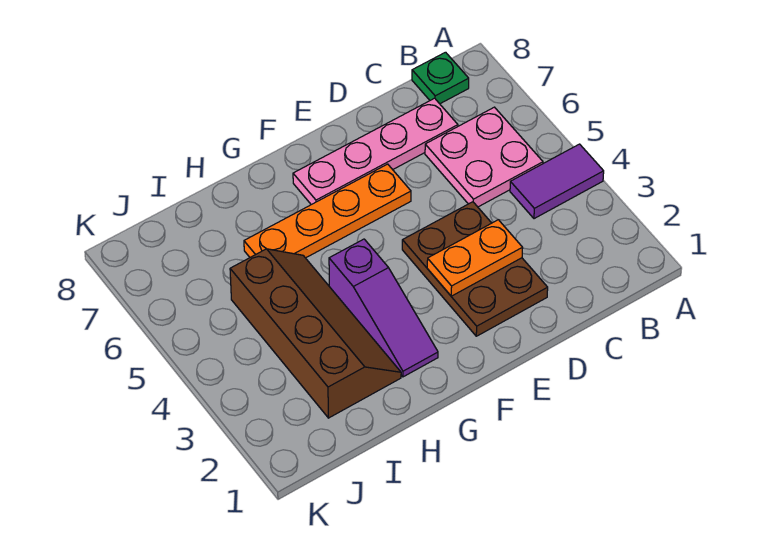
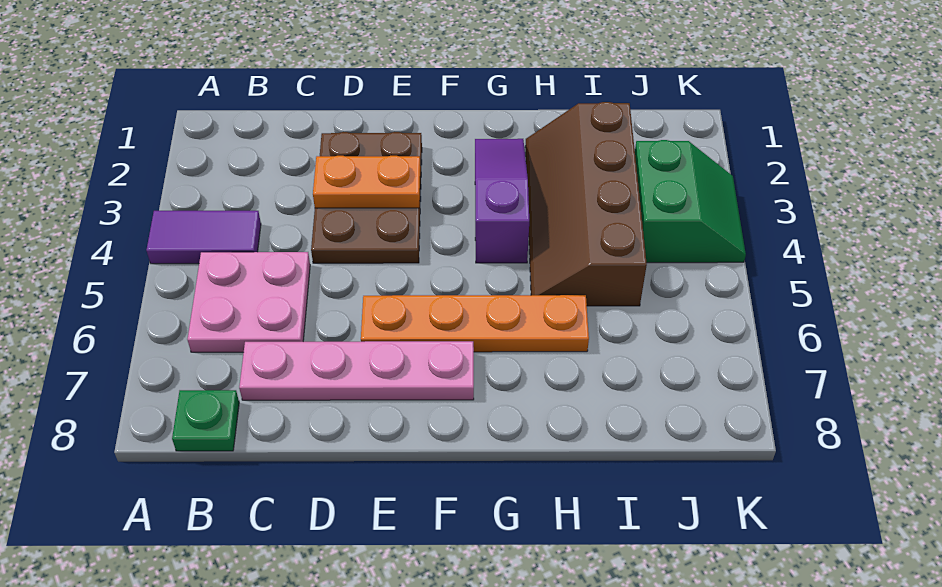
none -> green slope J3:K4 level 1 top J

